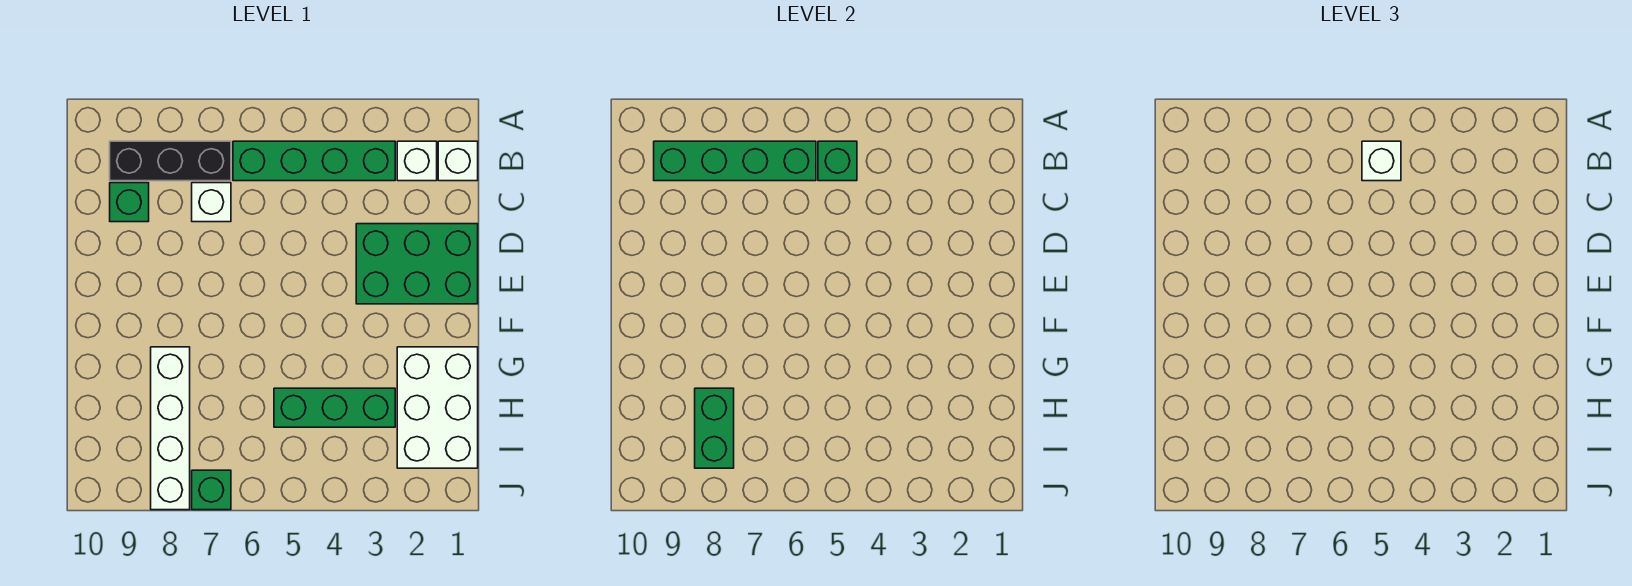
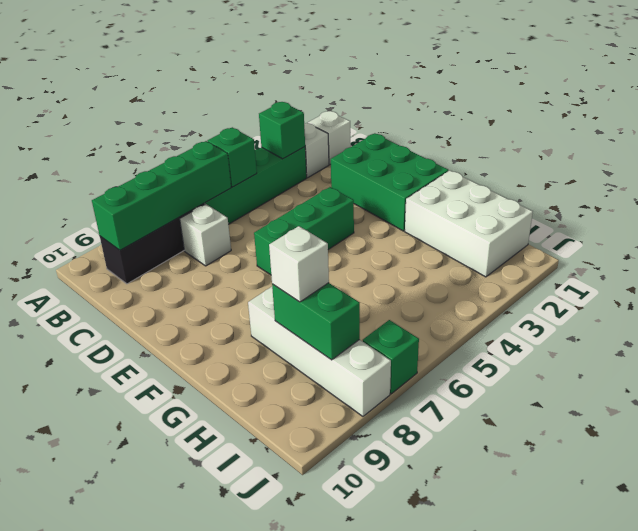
white brick B5 level 3 -> white brick H8 level 3
green brick C9 level 1 -> green brick B3 level 2
green brick D1:E3 level 1 -> green brick D1:F2 level 1
green brick H3:H5 level 1 -> green brick E4:E6 level 1

